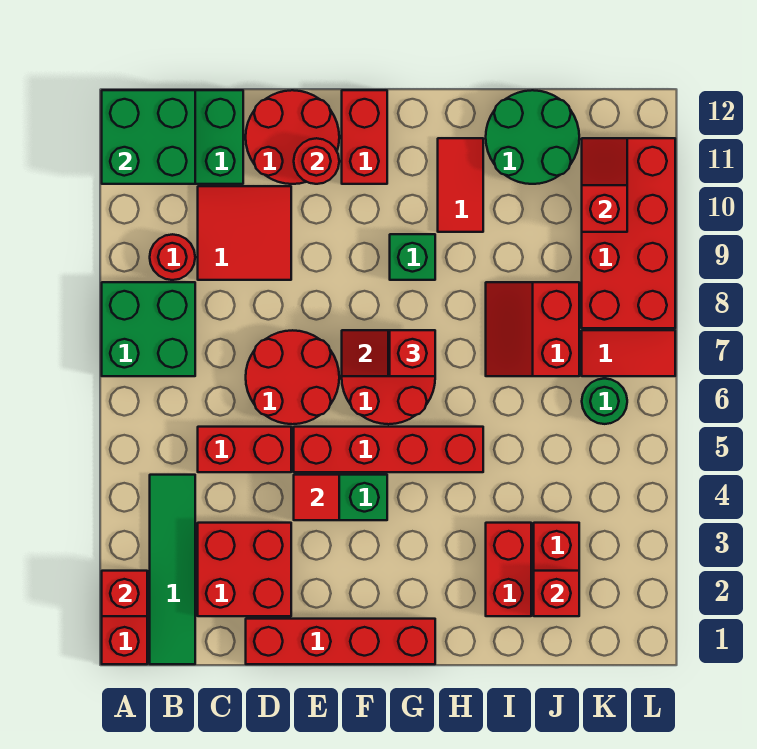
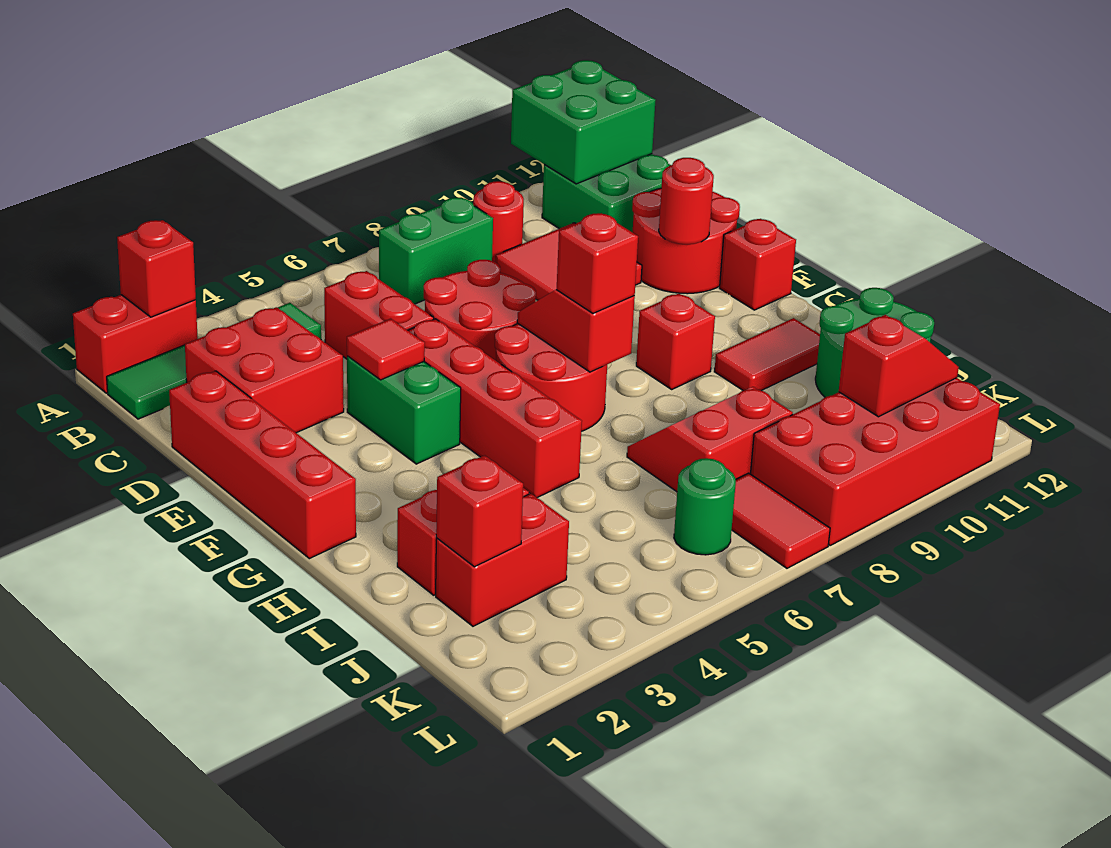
green brick A7:B8 level 1 -> green brick B7:B8 level 1
red brick F11:F12 level 1 -> red brick F12 level 1
green brick G9 level 1 -> red brick G9 level 1

